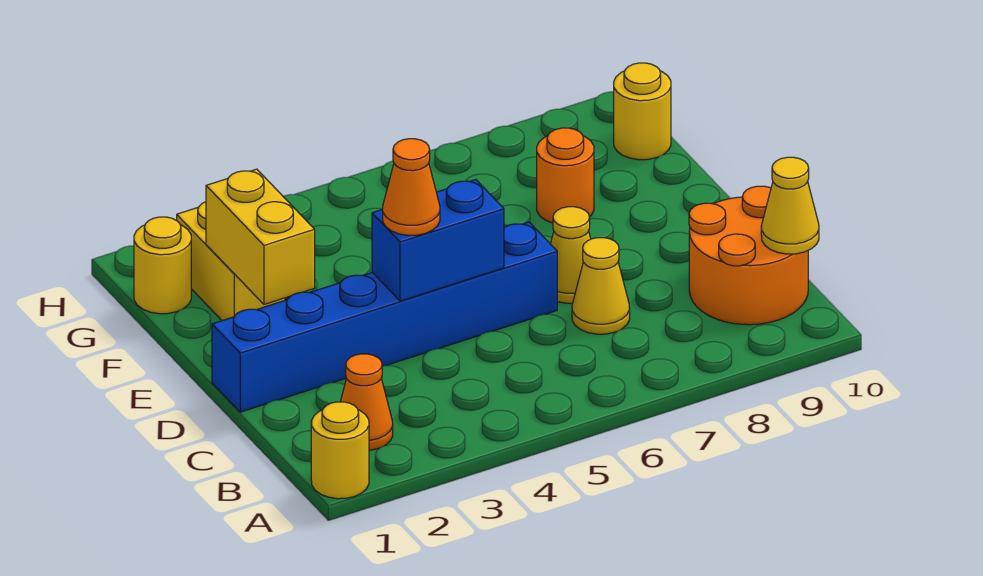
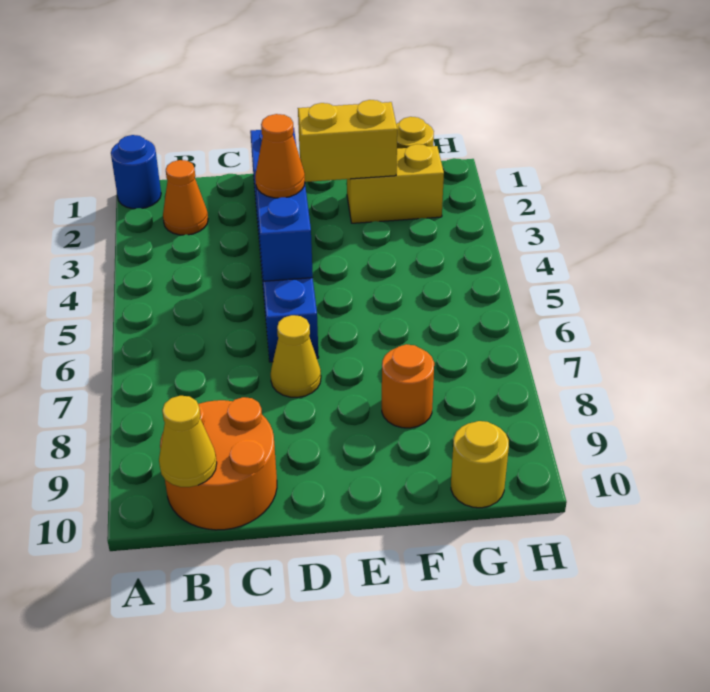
yellow round brick A1 level 1 -> blue round brick A1 level 1
yellow cone C7 level 1 -> none

